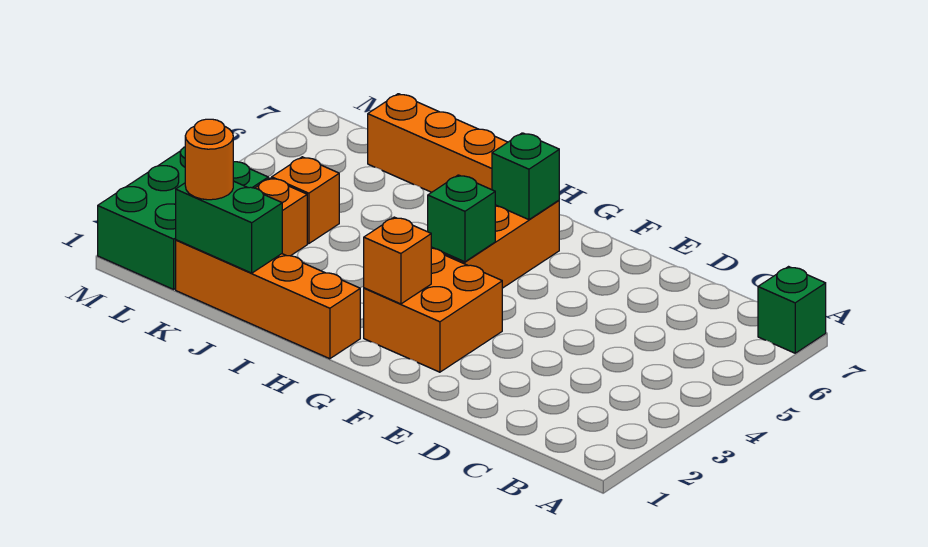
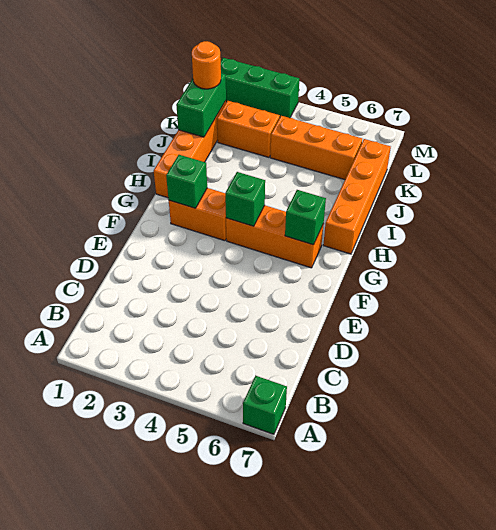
orange brick F2:G3 level 1 -> orange brick G2:G3 level 1
orange brick G2 level 2 -> green brick G2 level 2
orange brick K4 level 1 -> orange brick K4:K6 level 1
green brick L1:M3 level 1 -> green brick M1:M3 level 1

